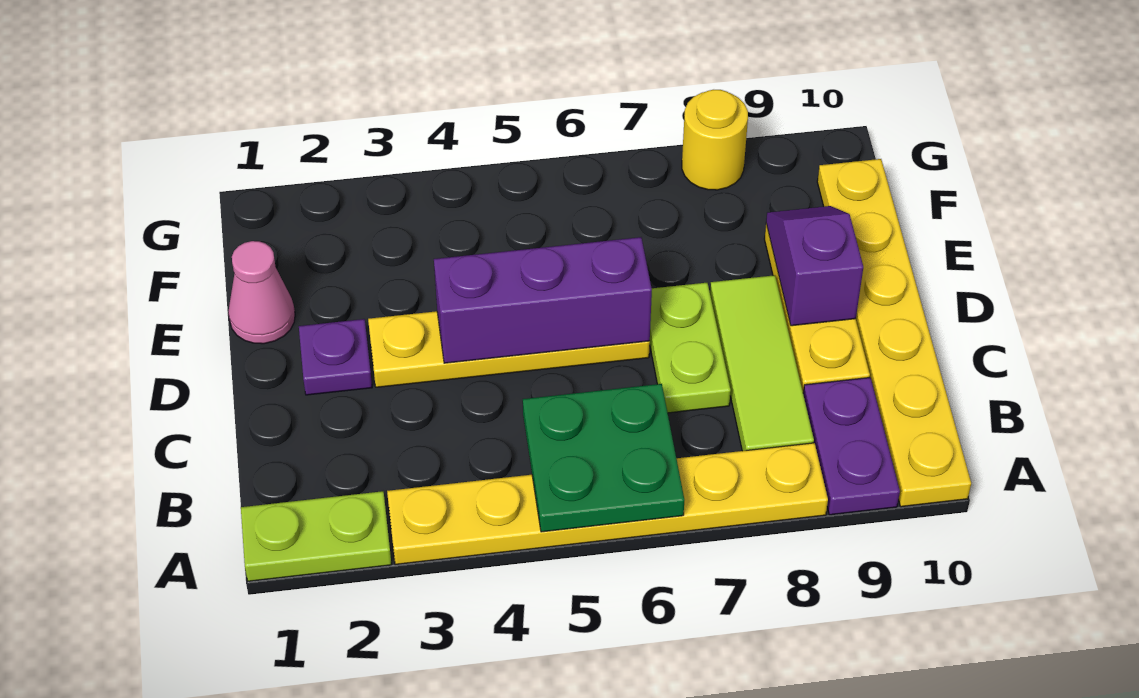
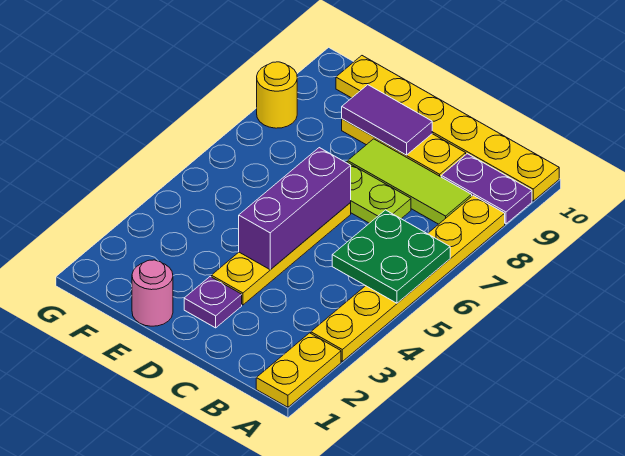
lime plate A1:A2 level 1 -> yellow plate A1:A2 level 1
purple slope D9:E9 level 2 top D -> purple tile D9:E9 level 2
pink cone E1 level 1 -> pink round brick E1 level 1

